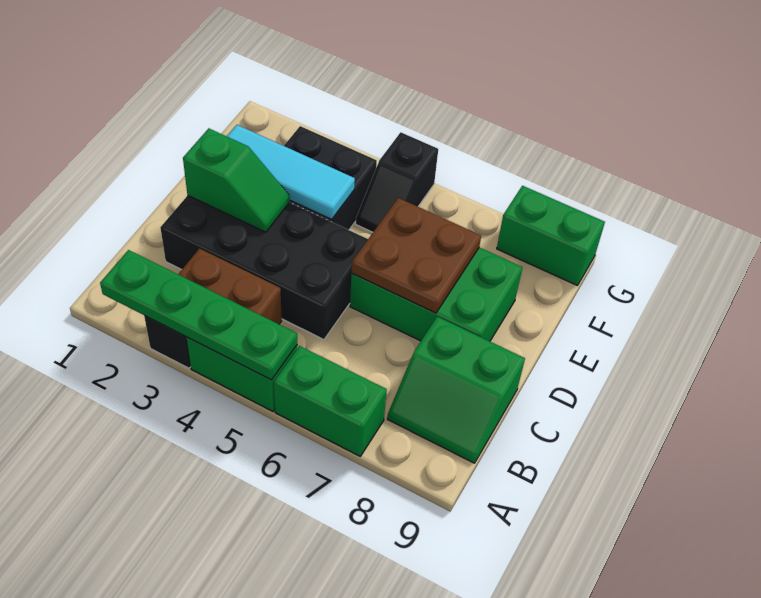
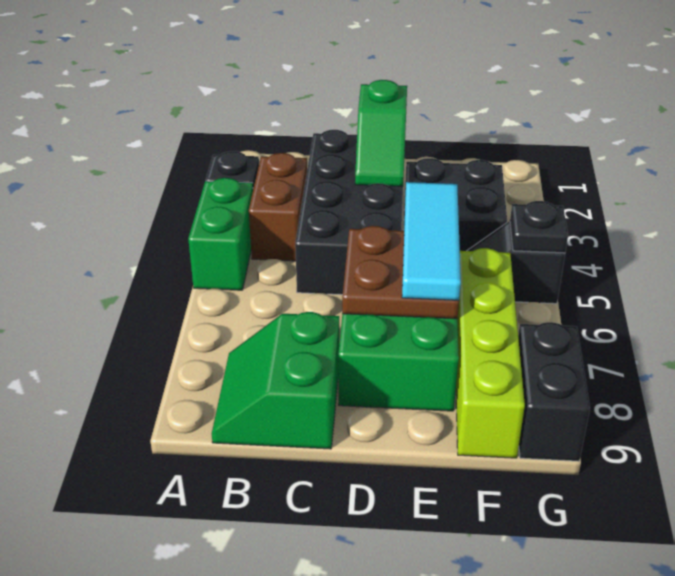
green plate A2:A5 level 2 -> none
green brick A6:A7 level 1 -> none
cyan tile E2:E4 level 2 -> cyan tile E5:E7 level 3
none -> lime brick F6:F9 level 1
none -> black plate G5 level 2
green brick G8:G9 level 1 -> black brick G8:G9 level 1

